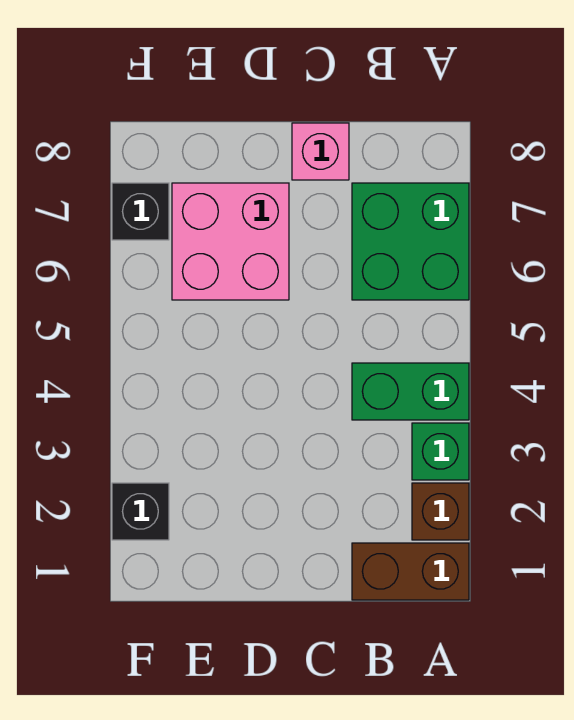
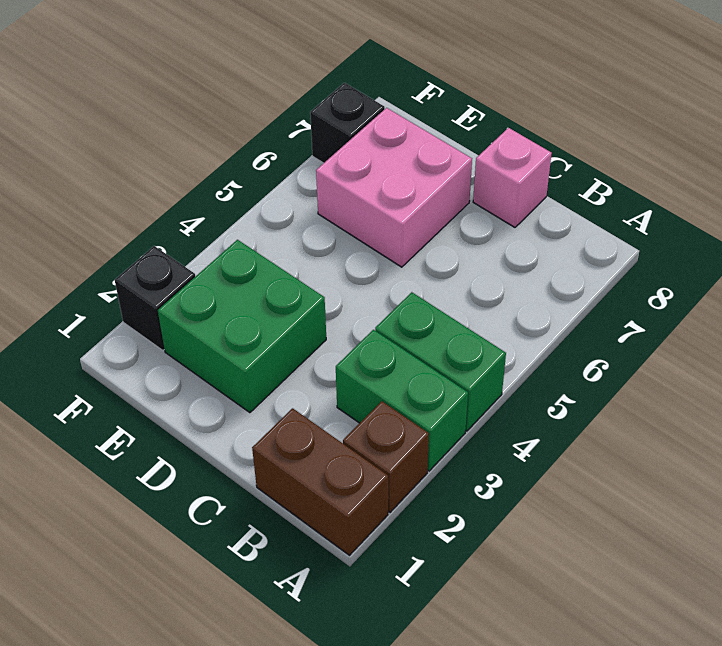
green brick A3 level 1 -> green brick A3:B3 level 1
green brick A6:B7 level 1 -> green brick D2:E3 level 1

